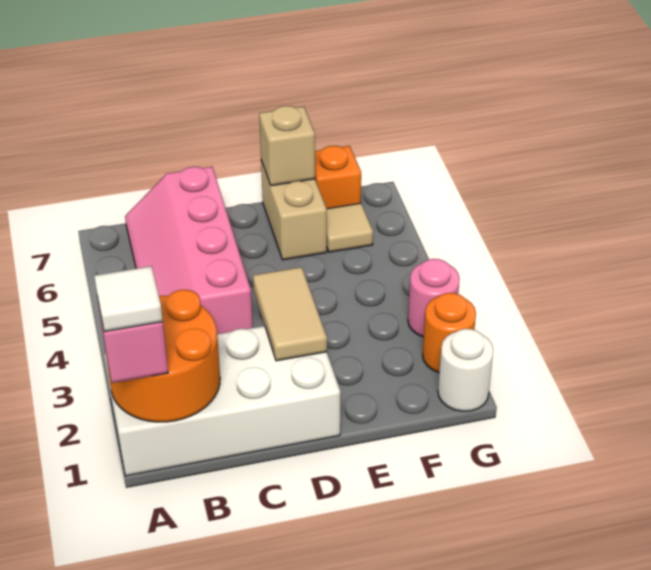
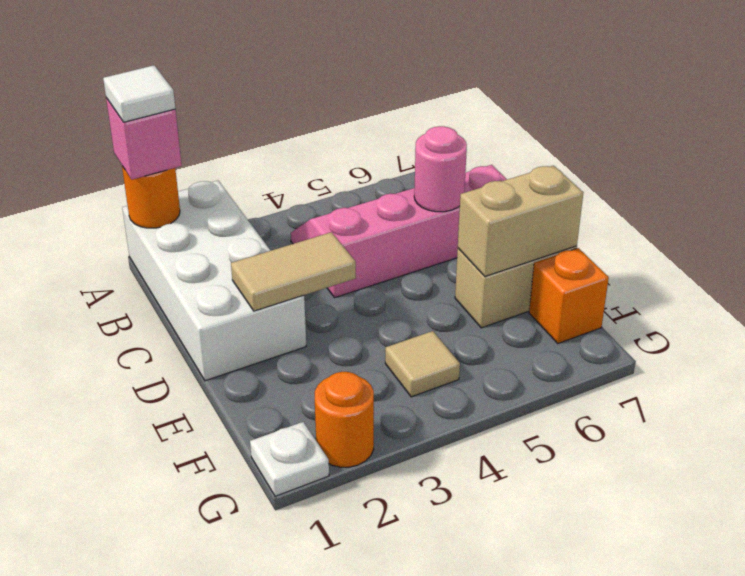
orange round brick A1:B2 level 2 -> orange round brick A1 level 2
tan brick E7 level 2 -> tan brick E6:E7 level 2
tan tile F6 level 1 -> tan tile F4 level 1
white round brick G1 level 1 -> white plate G1 level 1
pink round brick G3 level 1 -> pink round brick C6 level 2

